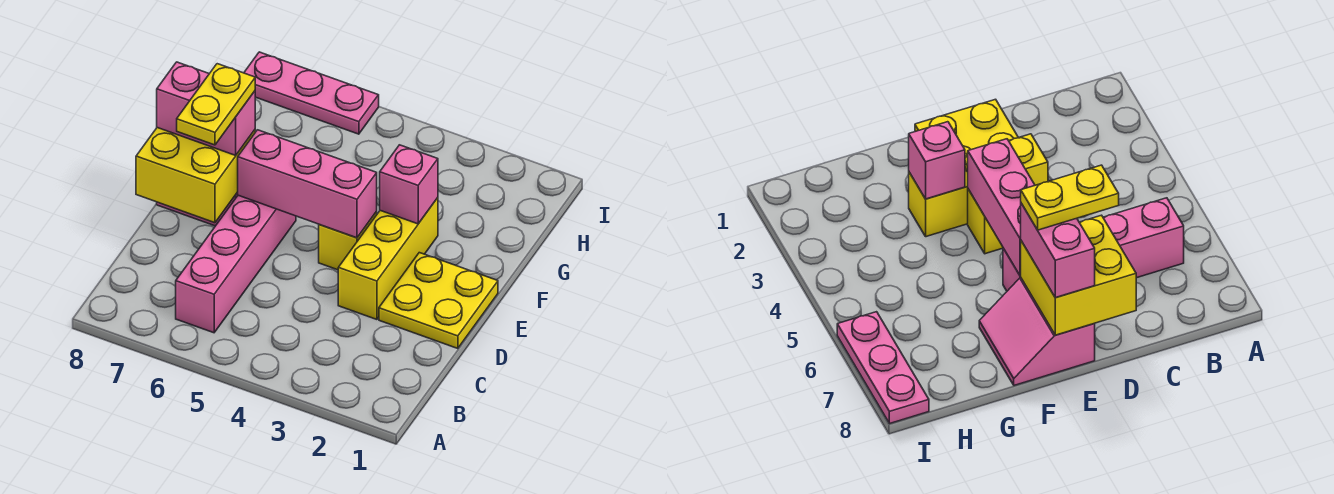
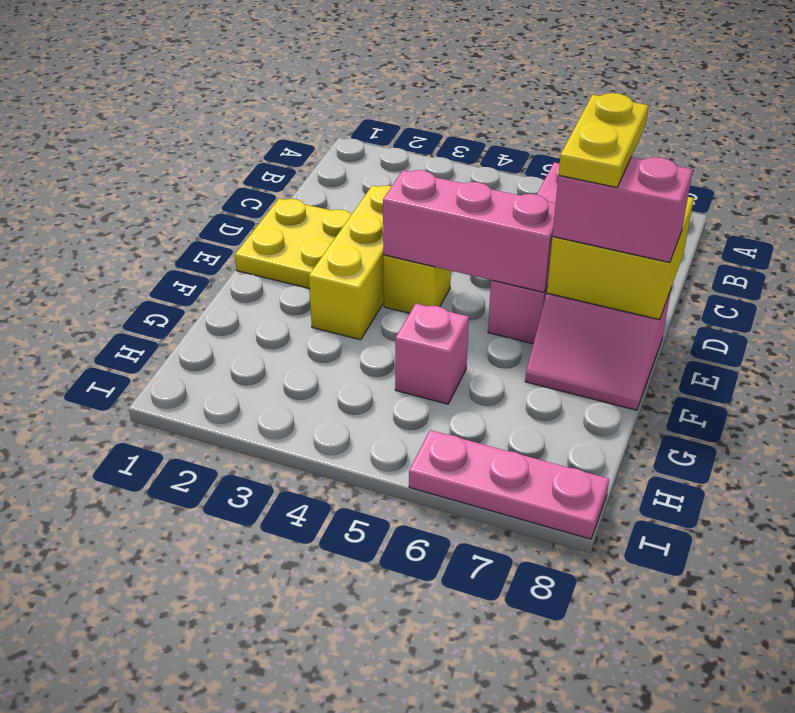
pink brick F3 level 2 -> pink brick G5 level 1

